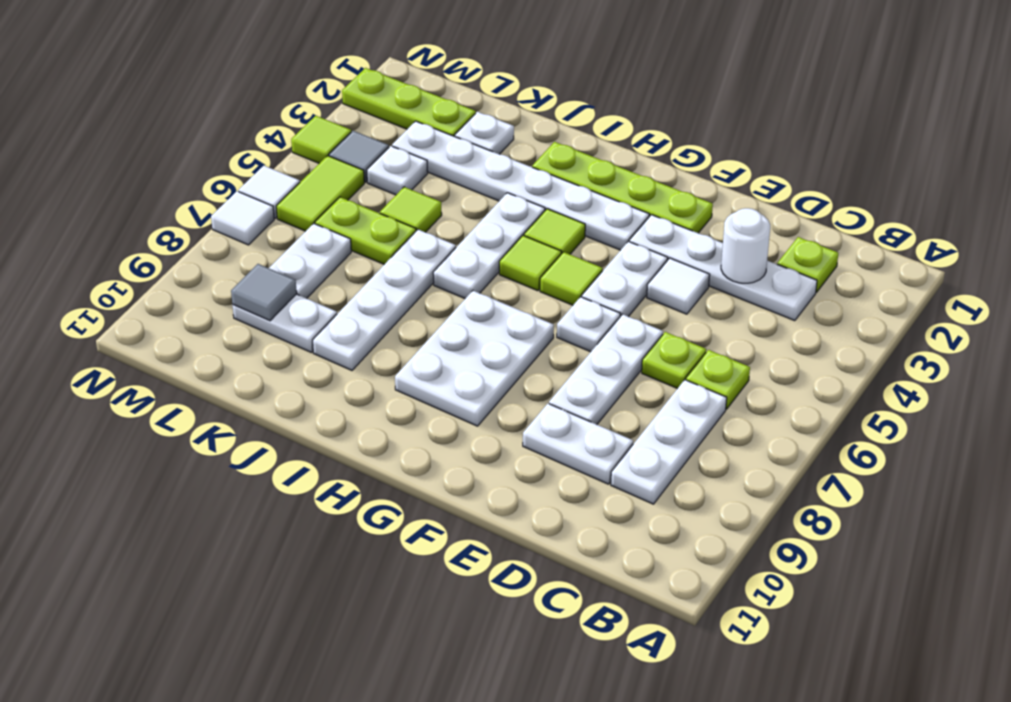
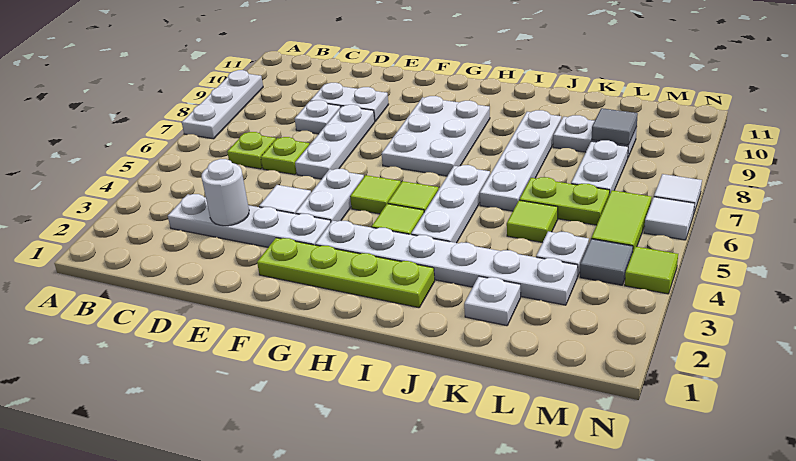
lime plate C2 level 1 -> none
white plate C7:C9 level 1 -> white plate A7:A9 level 1
white plate F6 level 1 -> white plate D8 level 1
lime plate L2:N2 level 1 -> none

